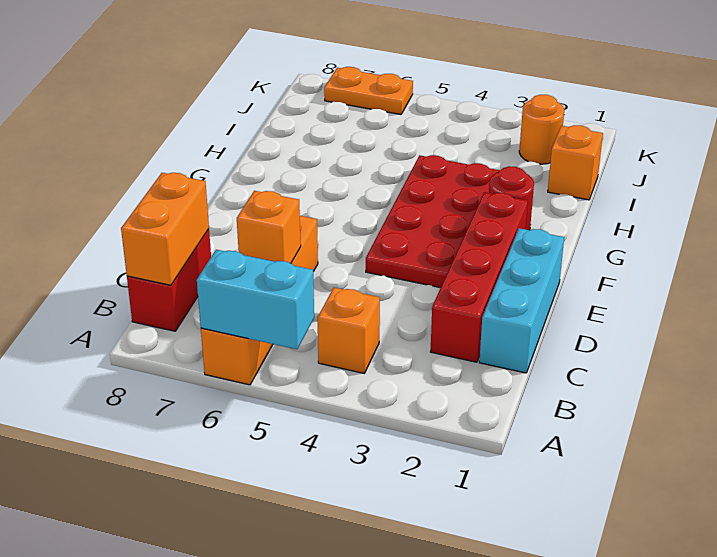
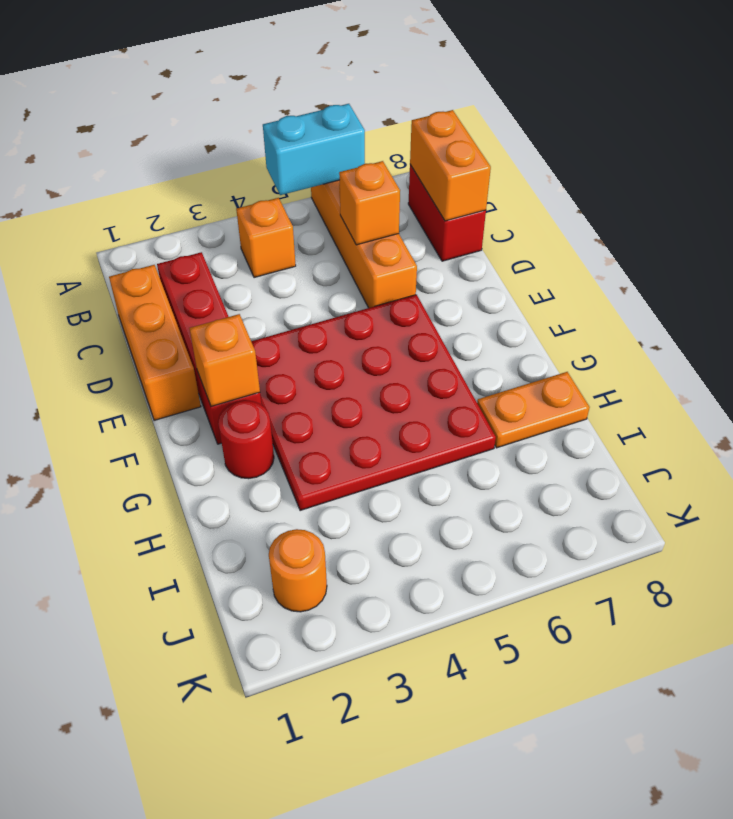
cyan brick C1:E1 level 1 -> orange brick C1:E1 level 1
red plate E3:H4 level 1 -> red plate E3:H6 level 1
orange brick I1 level 1 -> orange brick F2 level 2
orange plate K6:K7 level 1 -> orange plate H7:H8 level 1

